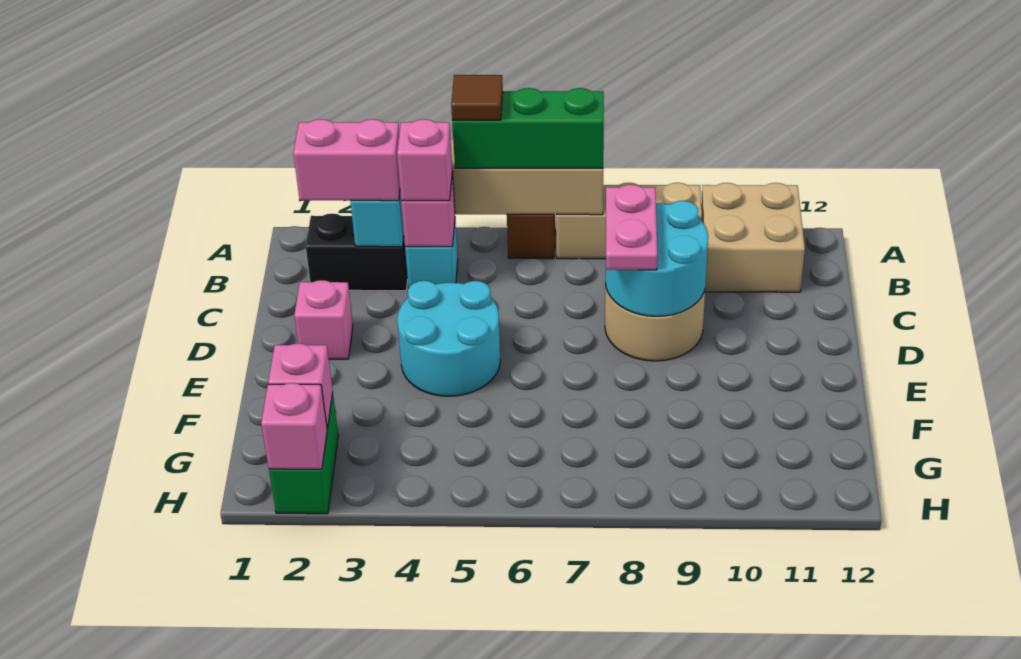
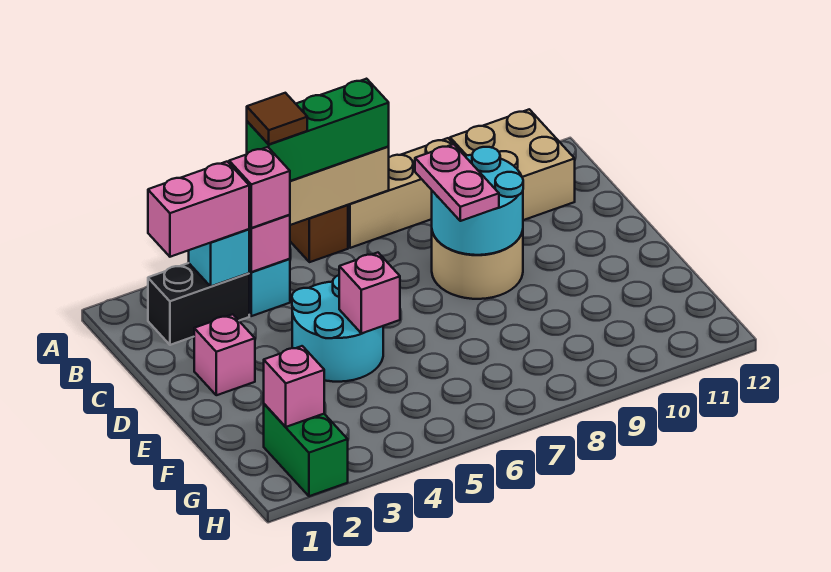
pink brick H2 level 2 -> pink brick E5 level 2

